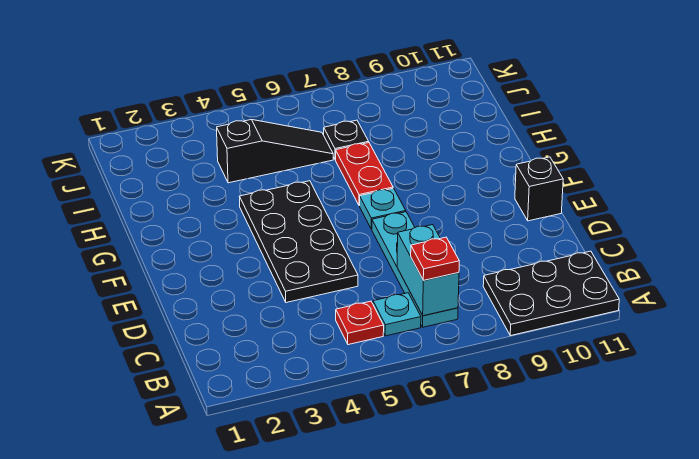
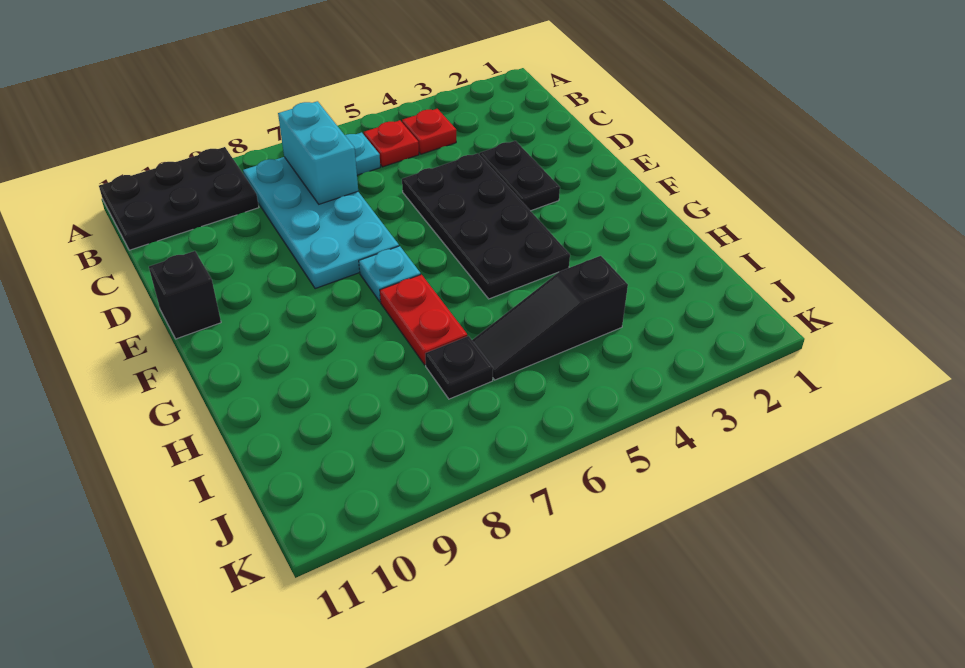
cyan plate B7:E7 level 1 -> cyan plate B7:E8 level 1
red plate B7 level 3 -> red plate B4 level 1
none -> black plate D3:E3 level 1

